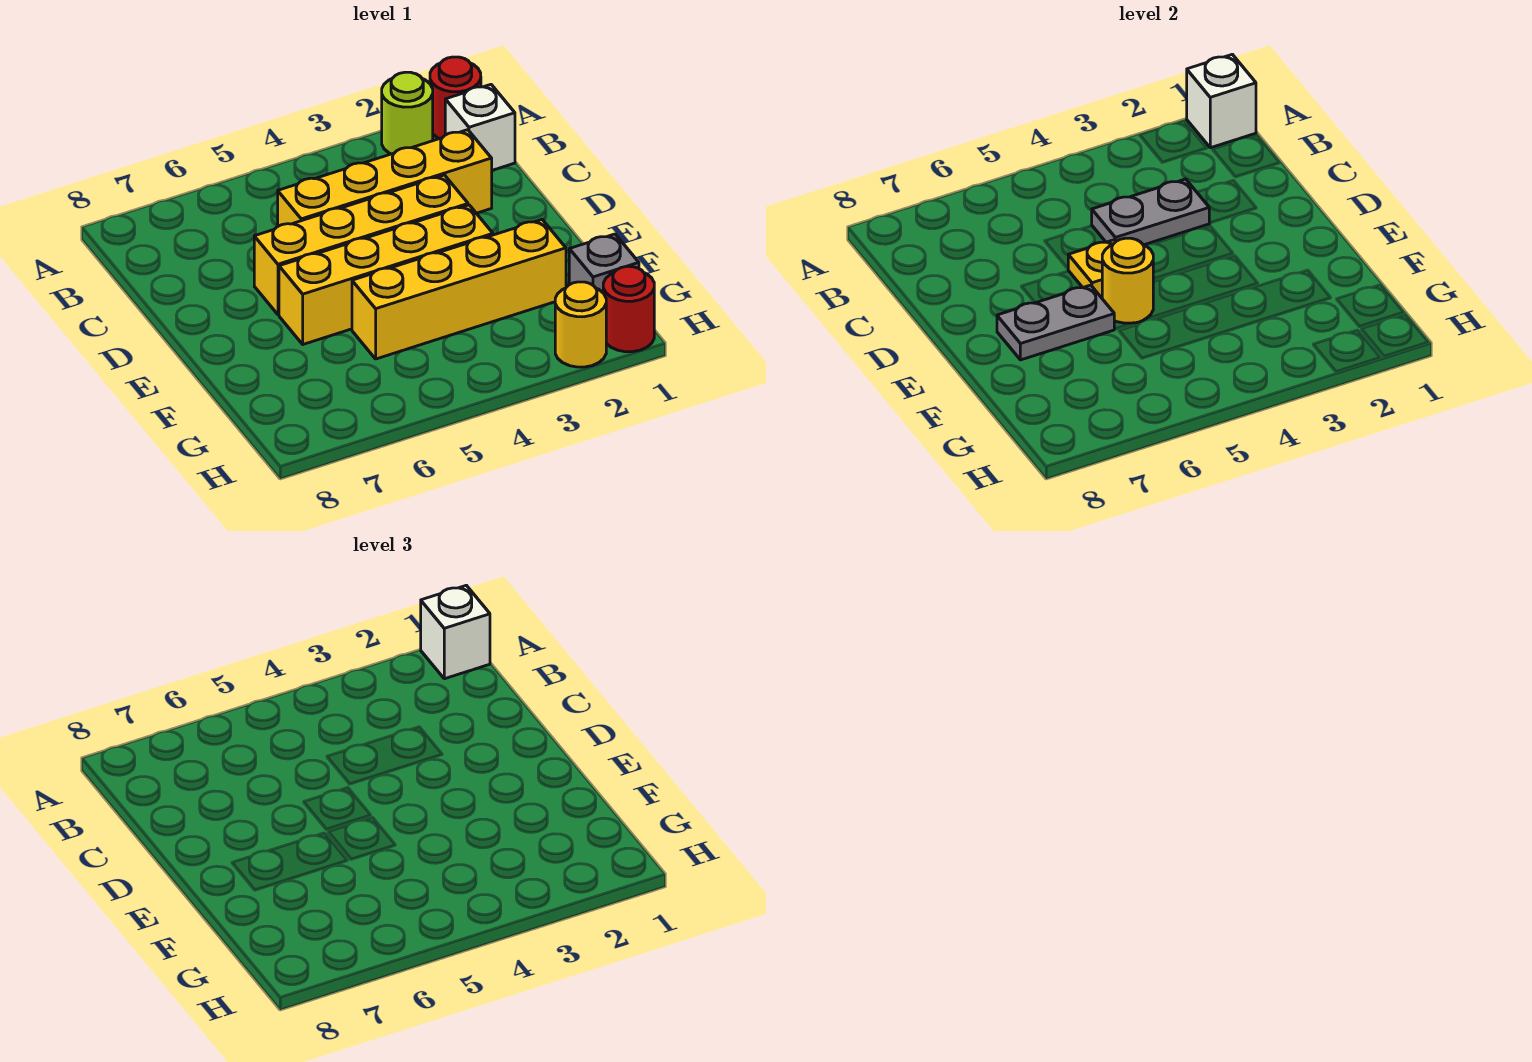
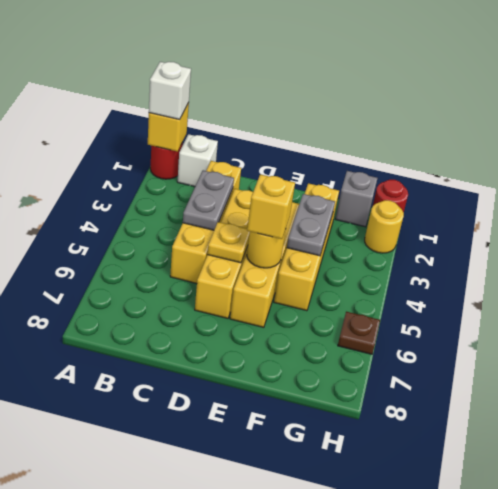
white brick A1 level 2 -> yellow brick A1 level 2
lime round brick A2 level 1 -> none
none -> yellow brick E5 level 3
grey plate E6:E7 level 2 -> grey plate F3:F4 level 2
none -> brown plate H6 level 1

